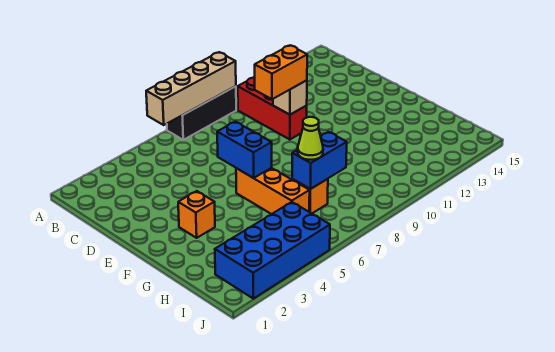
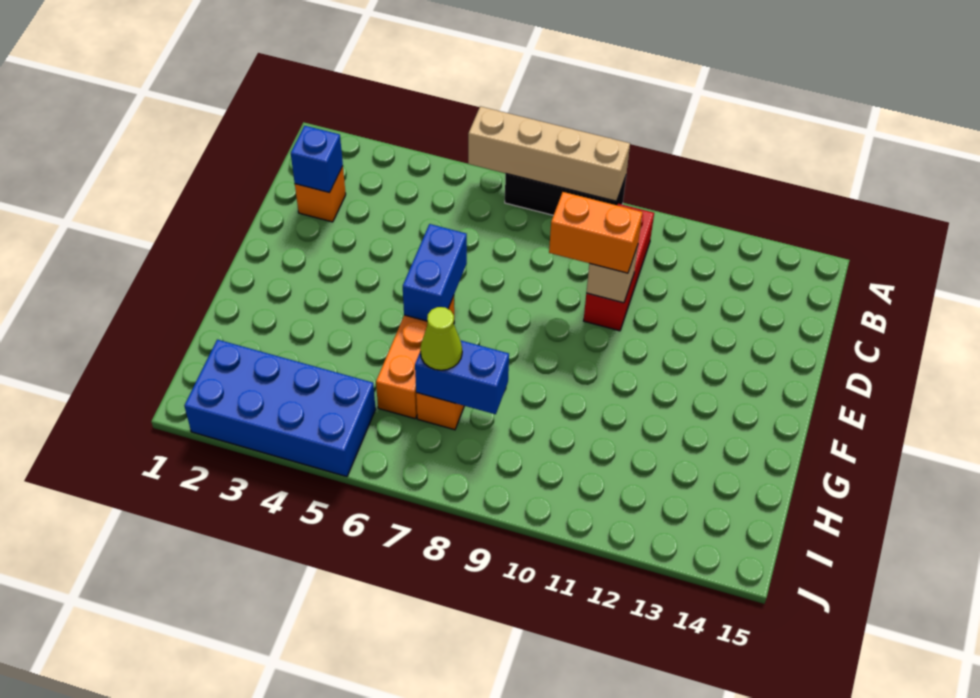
none -> blue brick C2 level 2
orange brick F3 level 1 -> orange brick C2 level 1

